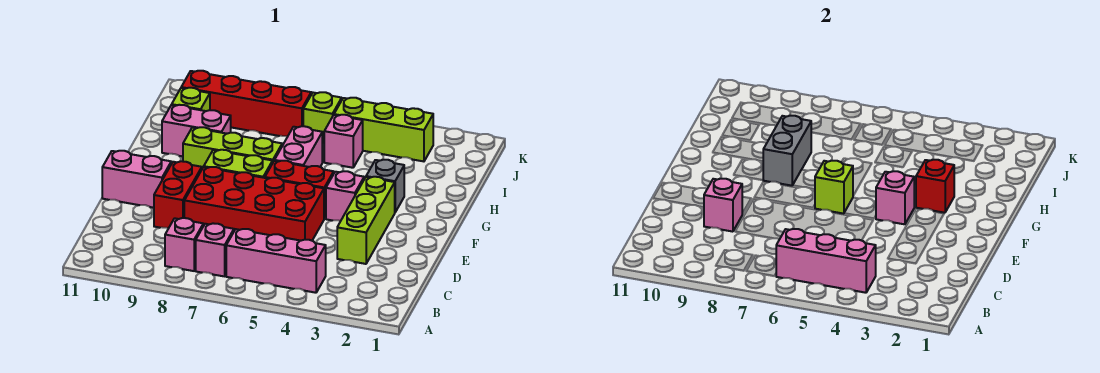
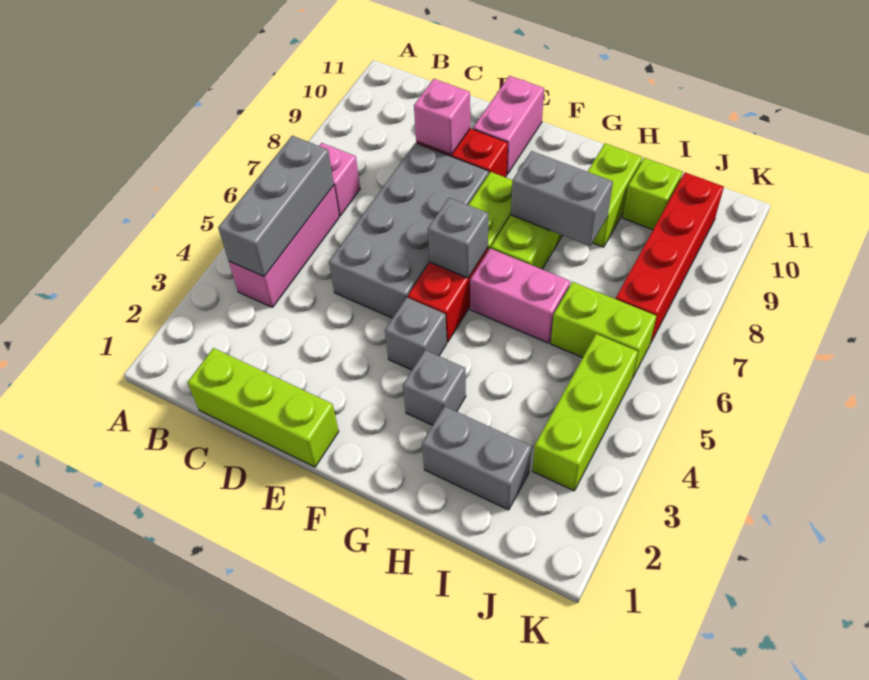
pink brick B4:B6 level 2 -> grey brick B4:B6 level 2
pink brick B8 level 1 -> none
lime brick D3:F3 level 1 -> lime brick C1:E1 level 1
red brick D5:E8 level 1 -> grey brick D5:E8 level 1
pink brick F4 level 1 -> grey brick F4 level 1
pink brick F4 level 2 -> none
lime brick F6 level 2 -> grey brick F6 level 2
red brick G3 level 2 -> none
none -> grey brick H2:I2 level 1
pink brick H9:H10 level 1 -> lime brick H9:H10 level 1
pink brick I5 level 1 -> none
lime brick J6 level 1 -> lime brick I6:J6 level 1

